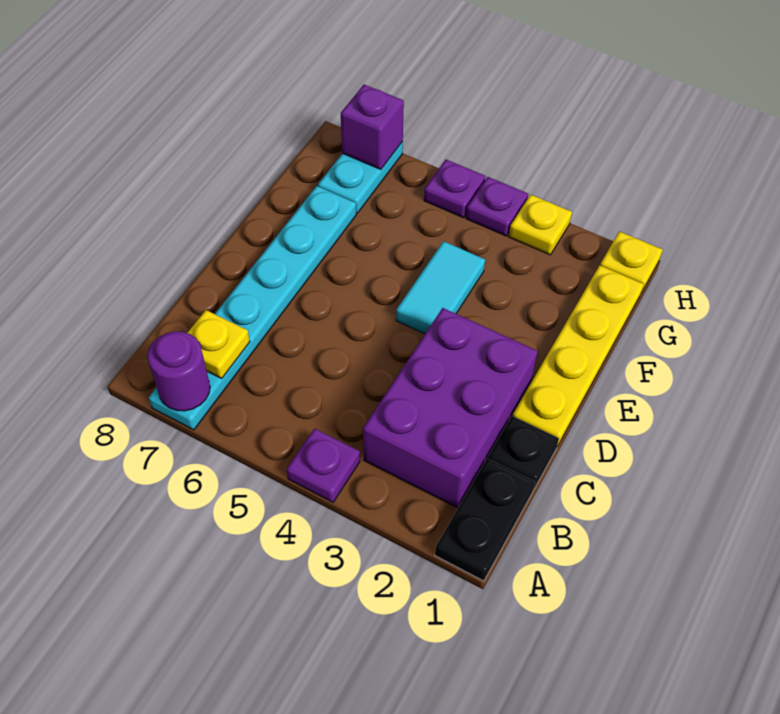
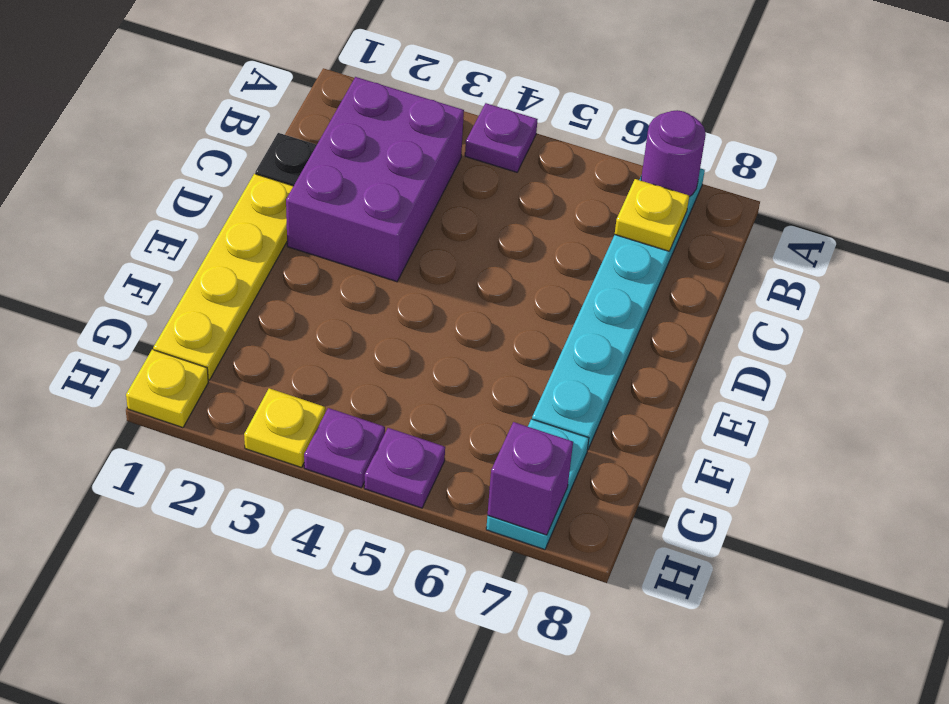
black plate A1:B1 level 1 -> none
cyan tile E4:F4 level 1 -> none

